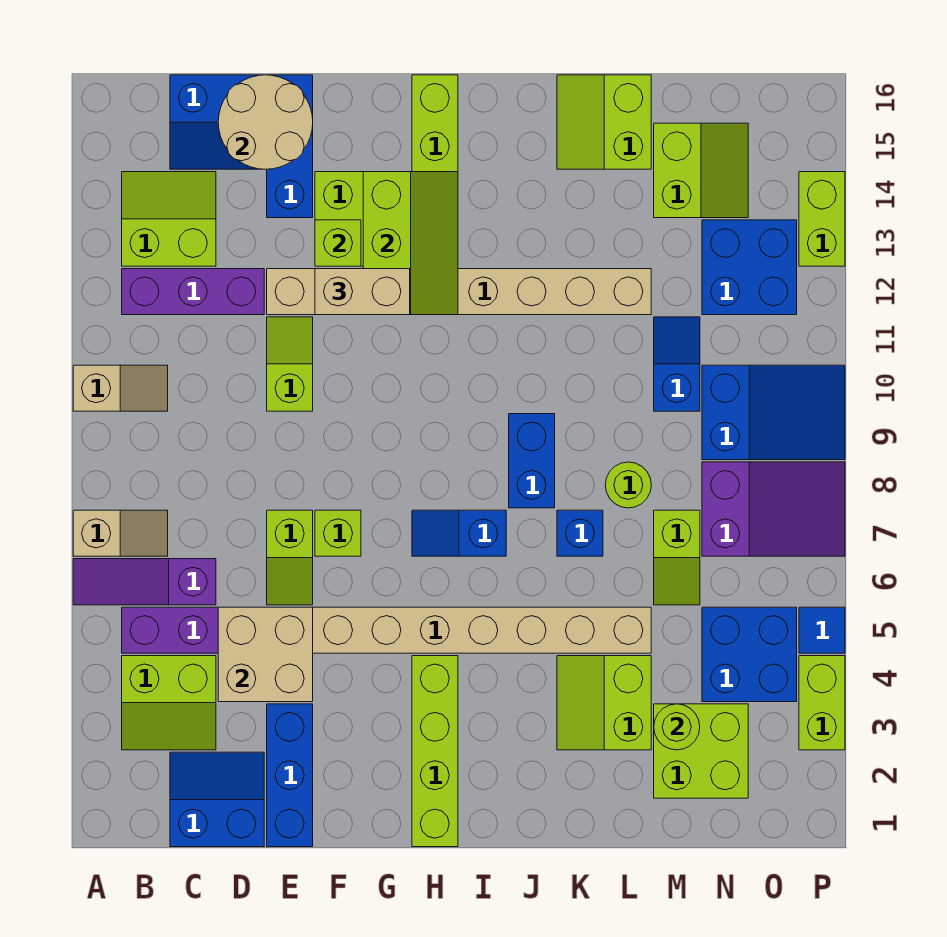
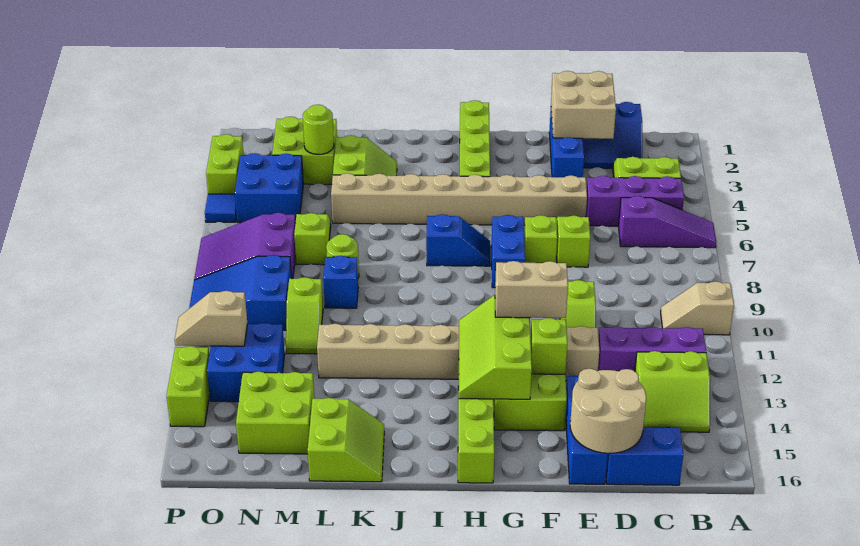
tan slope A7:B7 level 1 top A -> tan slope O12:P12 level 2 top O
tan brick D4:E5 level 2 -> tan brick D1:E2 level 2
blue brick J8:J9 level 1 -> blue brick G7:G8 level 1
blue brick K7 level 1 -> blue brick L9 level 1
blue slope M10:M11 level 1 top 10 -> lime slope M10:M11 level 1 top 10
lime slope M14:N15 level 1 top M -> lime brick M14:N15 level 1

